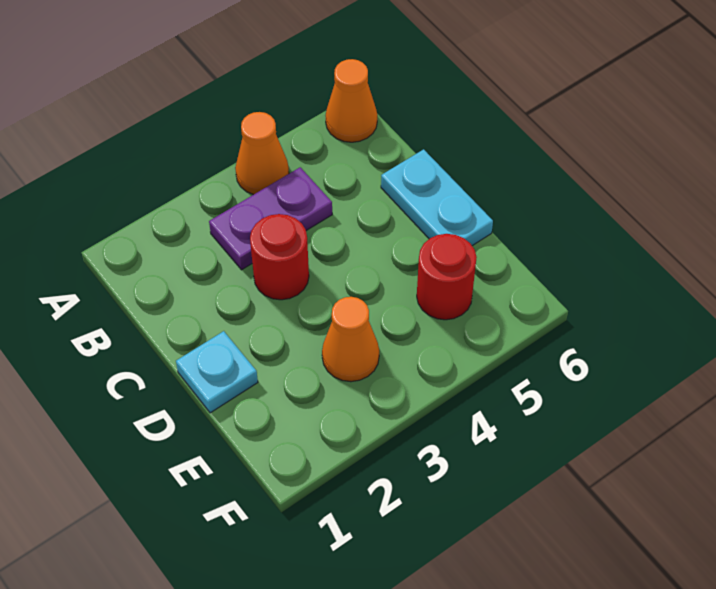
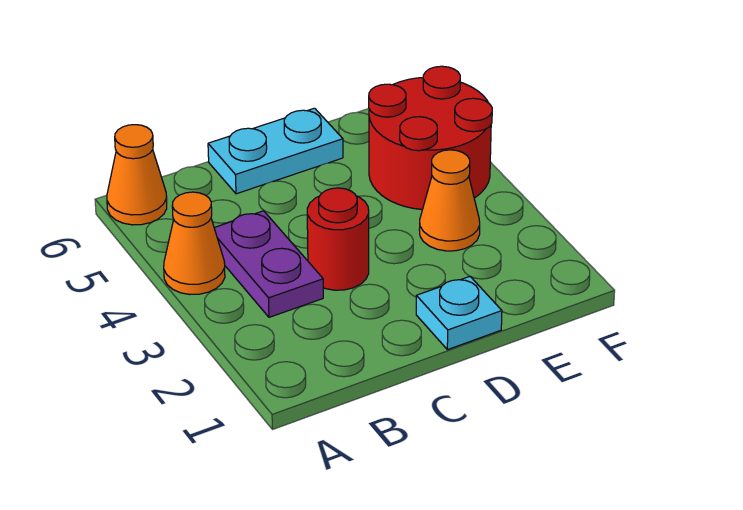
red round brick E5 level 1 -> red round brick E4:F5 level 1

